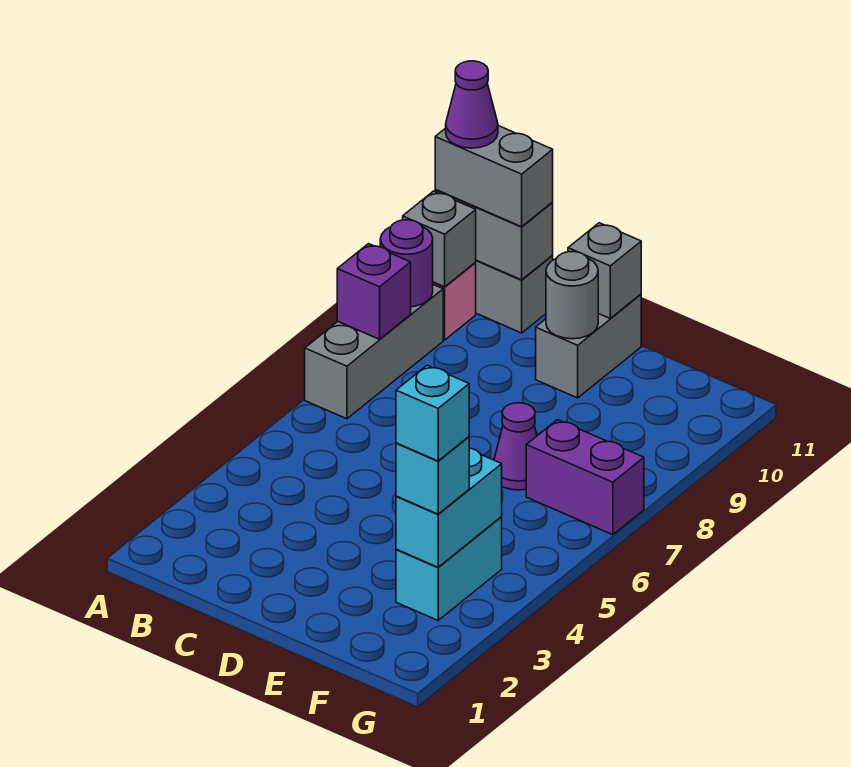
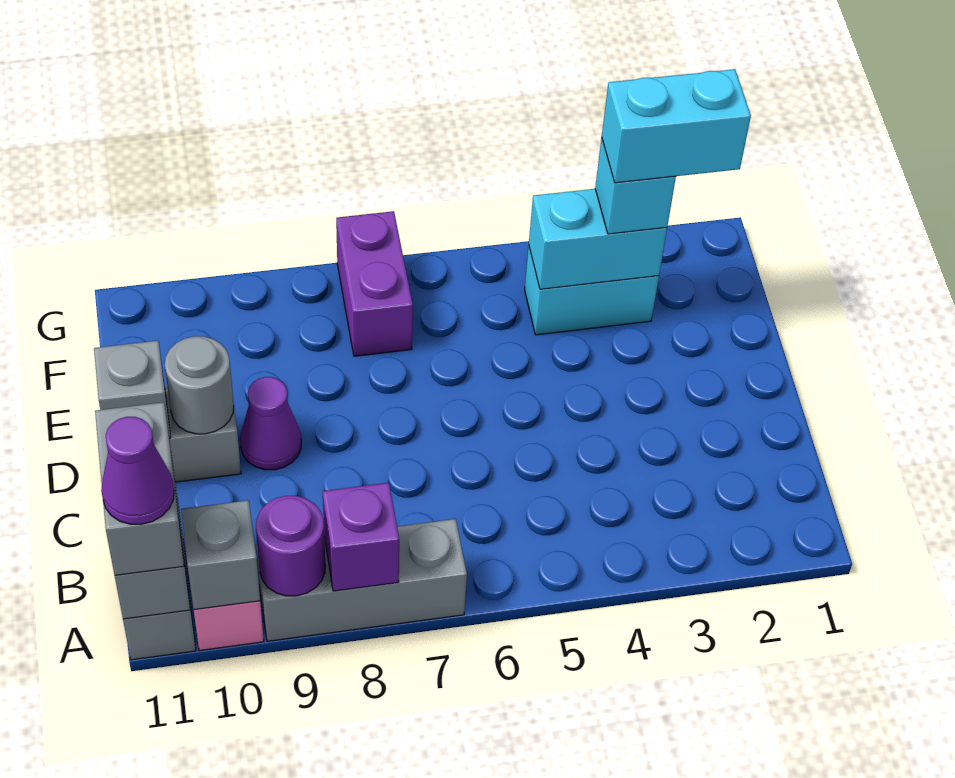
purple cone E7 level 1 -> purple cone D9 level 1
cyan brick F3 level 4 -> cyan brick F2:F3 level 4

